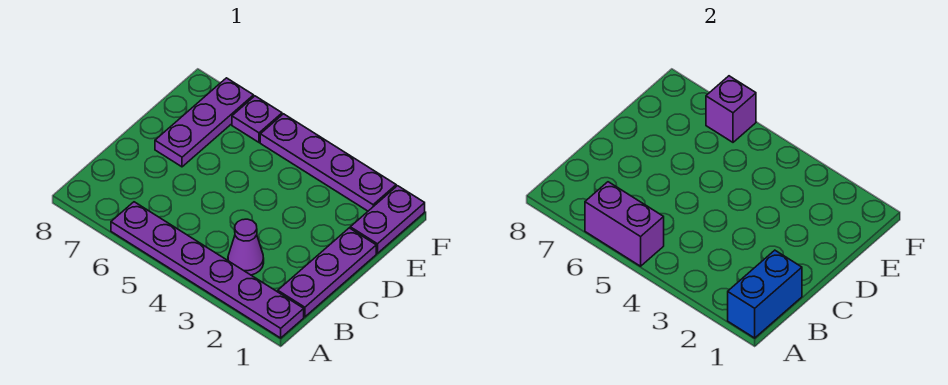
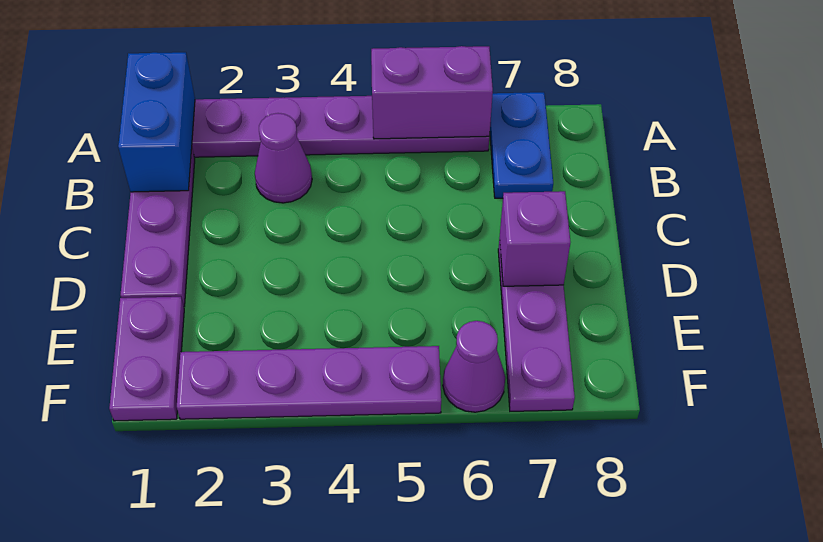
none -> blue plate A7:B7 level 1
purple plate F6 level 1 -> purple cone F6 level 1
purple brick F6 level 2 -> purple brick D7 level 2

